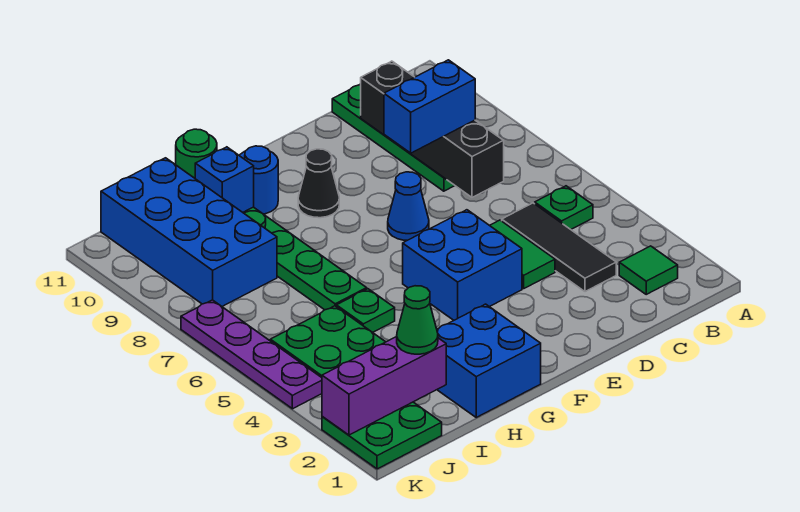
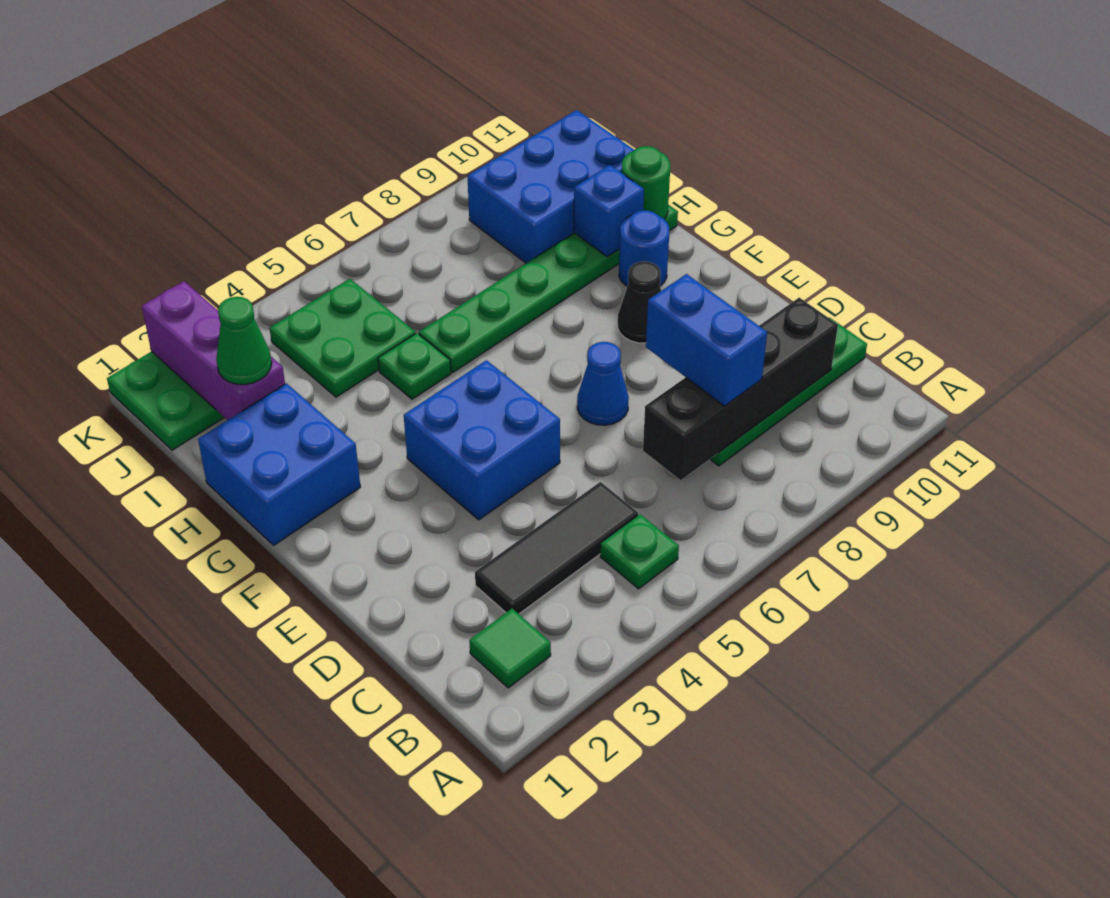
green tile D4:D5 level 1 -> none
blue brick I8:J11 level 1 -> blue brick I9:J11 level 1
purple plate K4:K7 level 1 -> none

